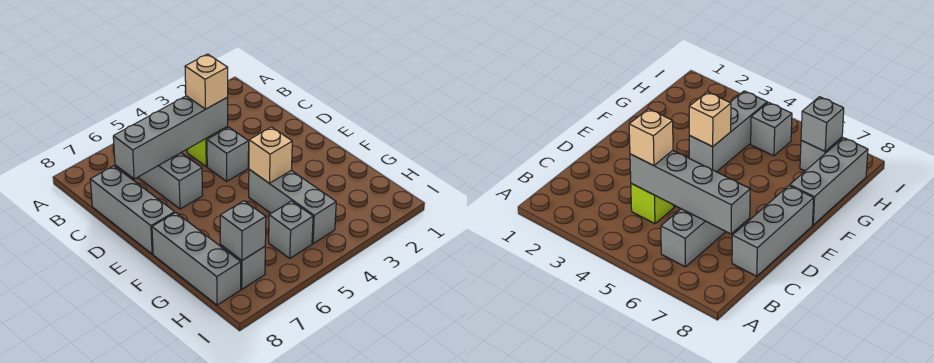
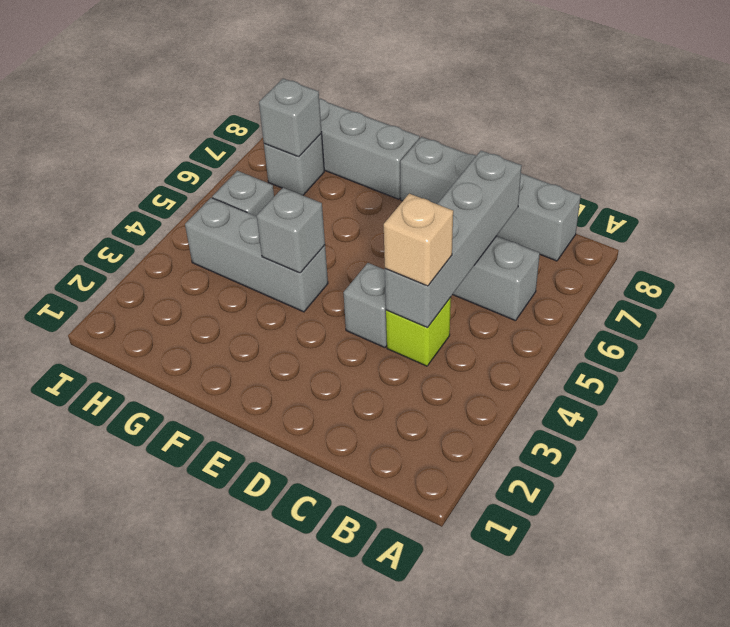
grey brick C8:E8 level 1 -> grey brick B8:E8 level 1
tan brick F4 level 2 -> grey brick F4 level 2

